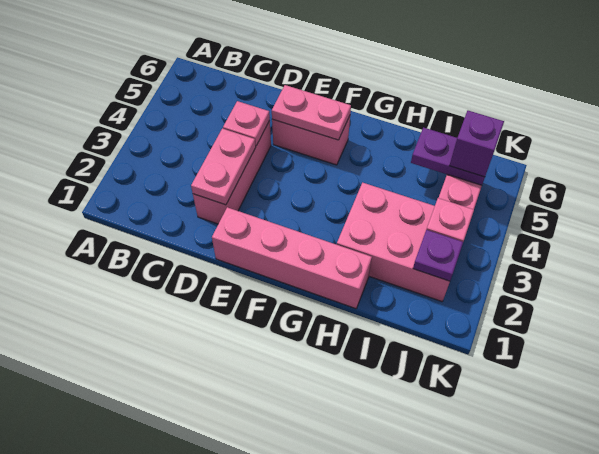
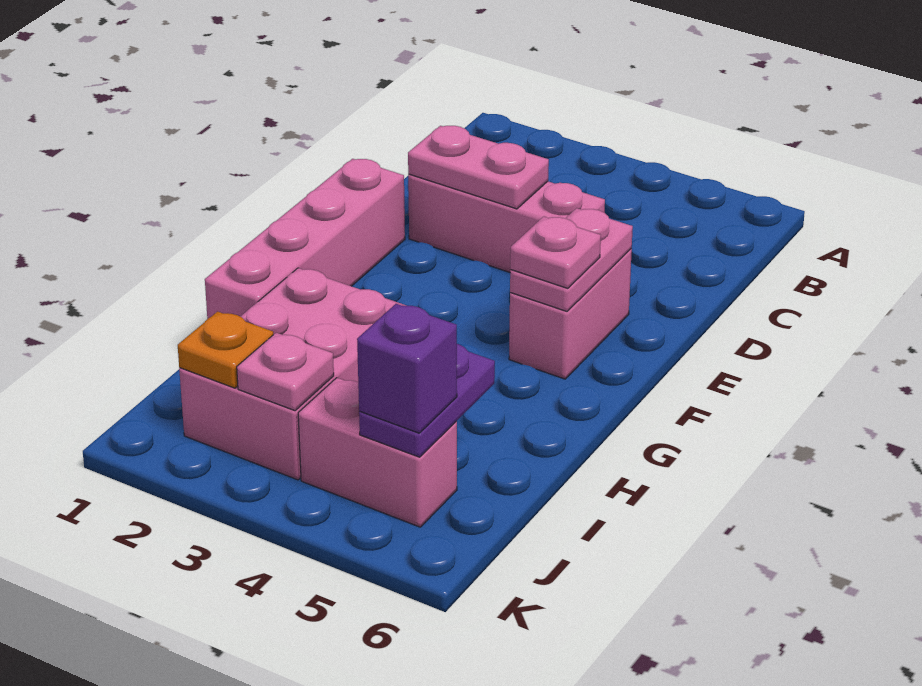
pink plate D4 level 2 -> pink plate F5 level 3
purple plate J2 level 2 -> orange plate J2 level 2

